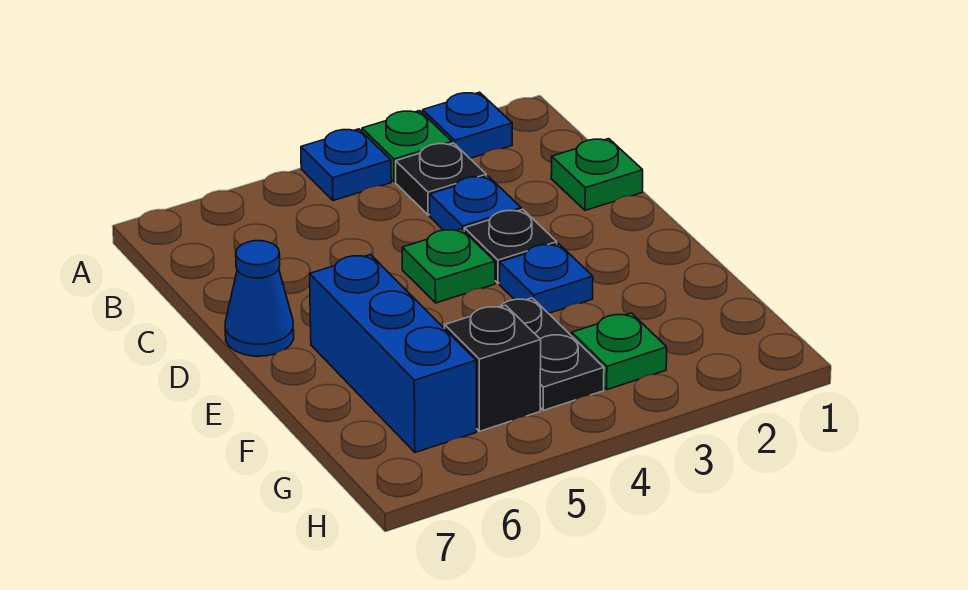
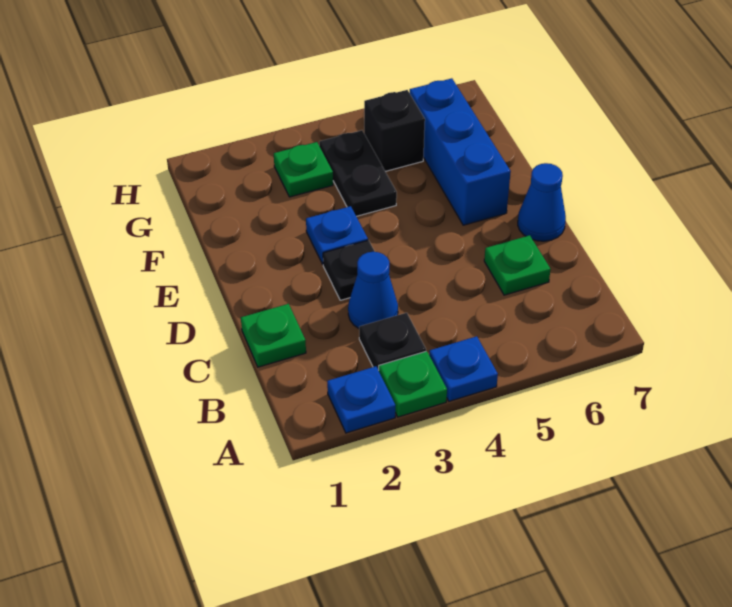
blue plate C3 level 1 -> blue cone C3 level 1
green plate D4 level 1 -> green plate C6 level 1

